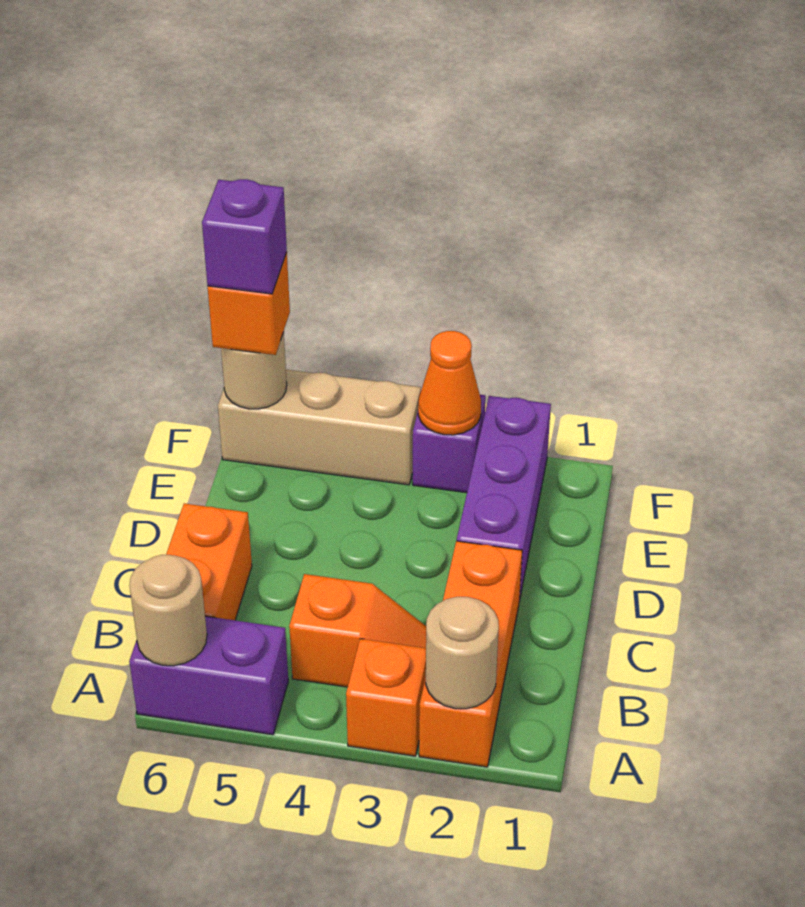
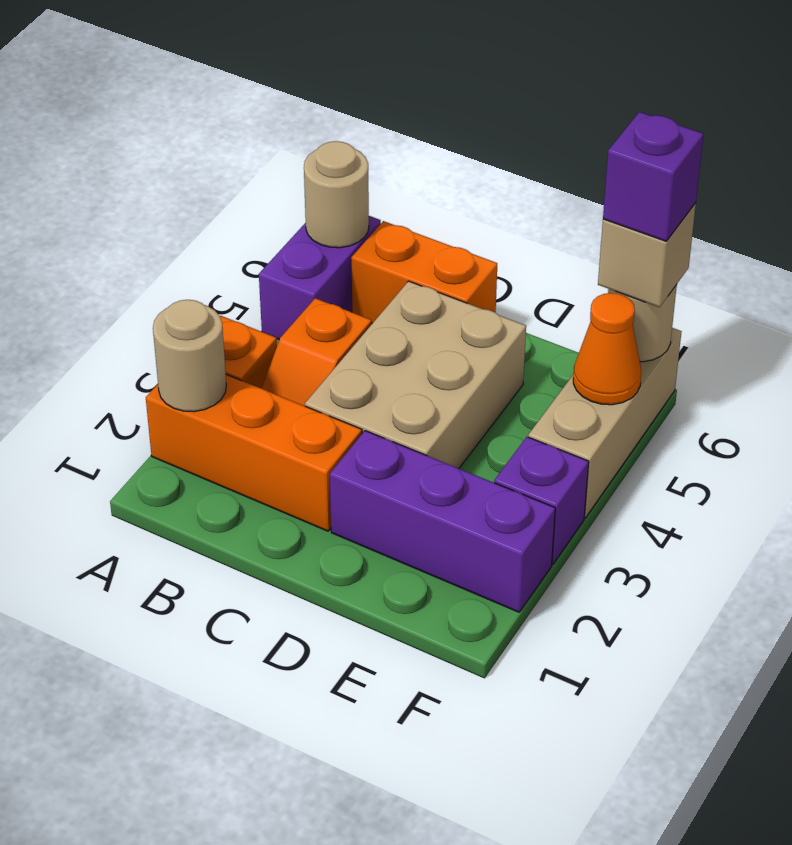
none -> tan brick C3:D5 level 1
orange cone F3 level 2 -> orange cone F5 level 2
orange brick F6 level 3 -> tan brick F6 level 3

